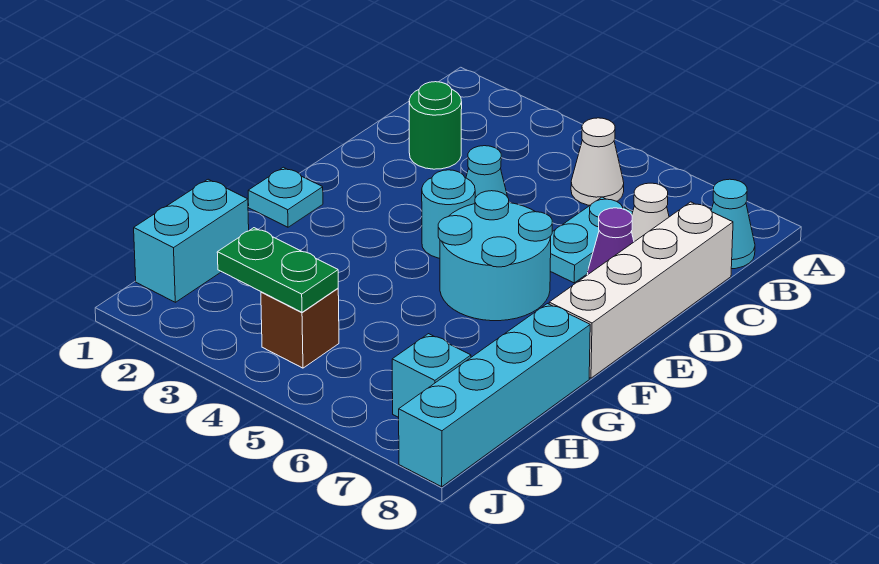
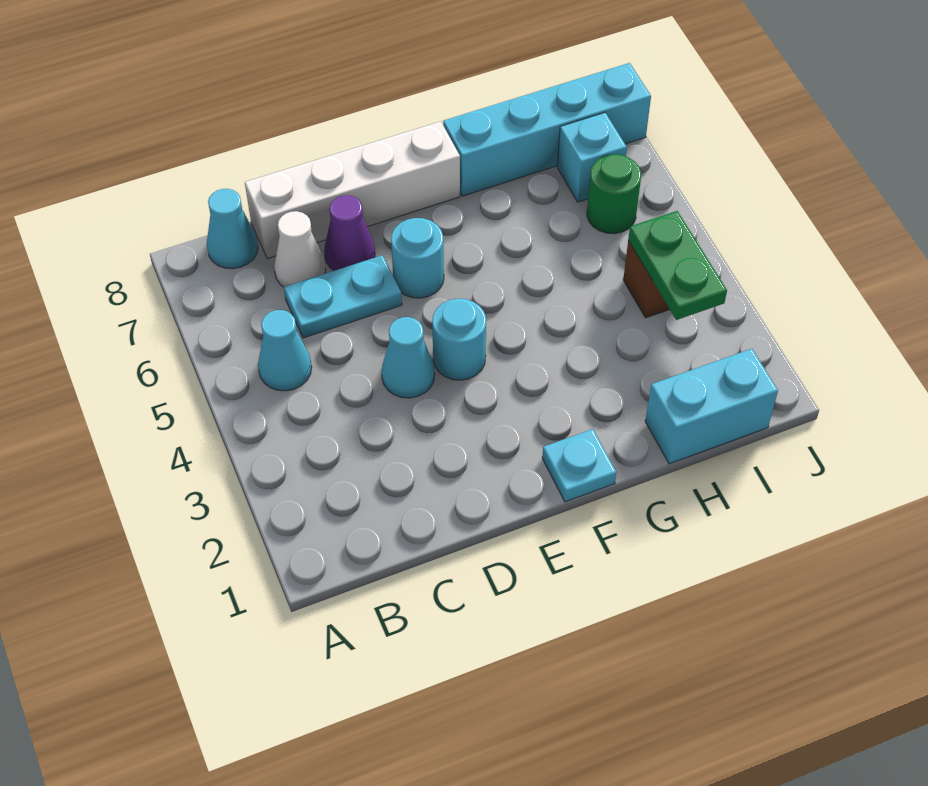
white cone B5 level 1 -> cyan cone B5 level 1
green round brick C2 level 1 -> green round brick I6 level 1
cyan round brick E5:F6 level 1 -> cyan round brick E6 level 1

